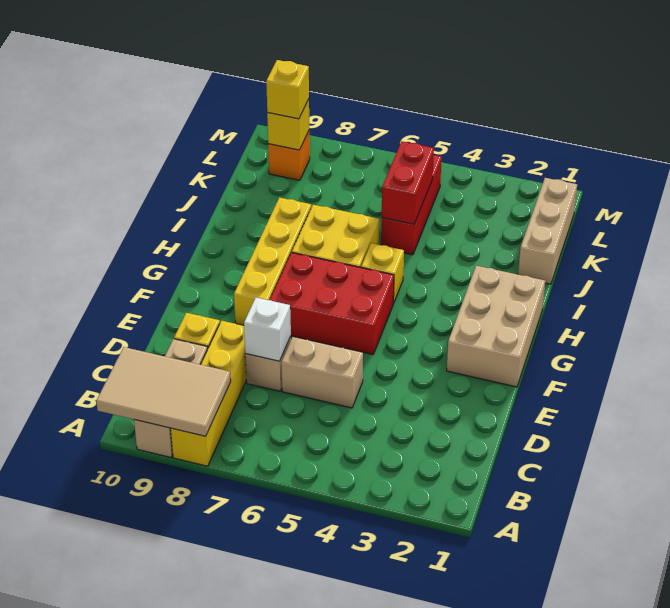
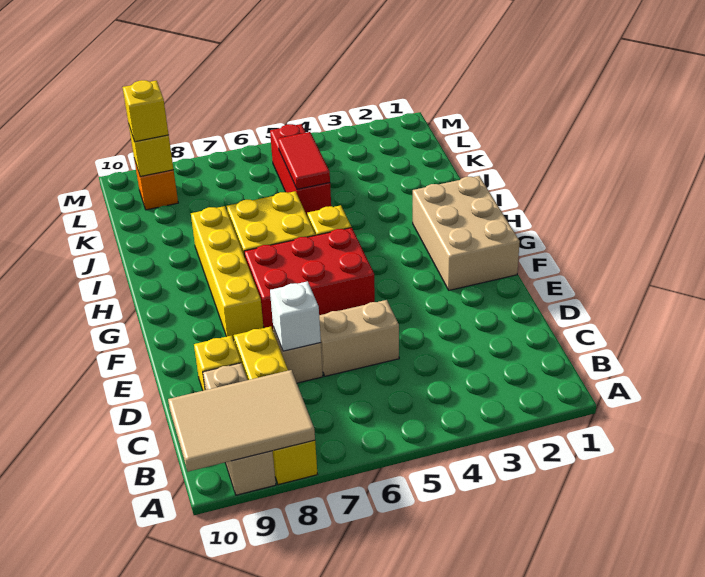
tan brick J1:L1 level 1 -> none
red brick J5:K5 level 2 -> red tile J5:K5 level 2

